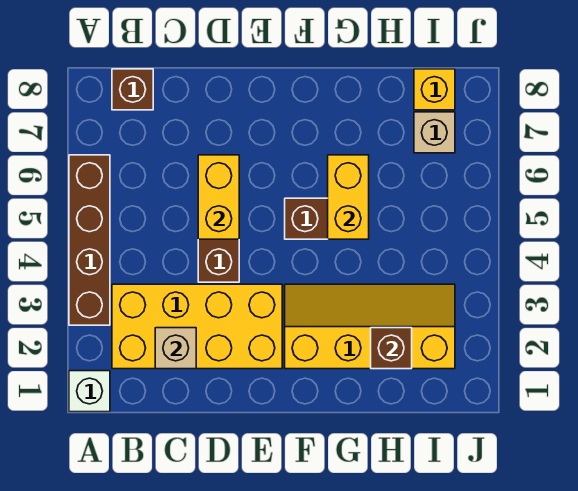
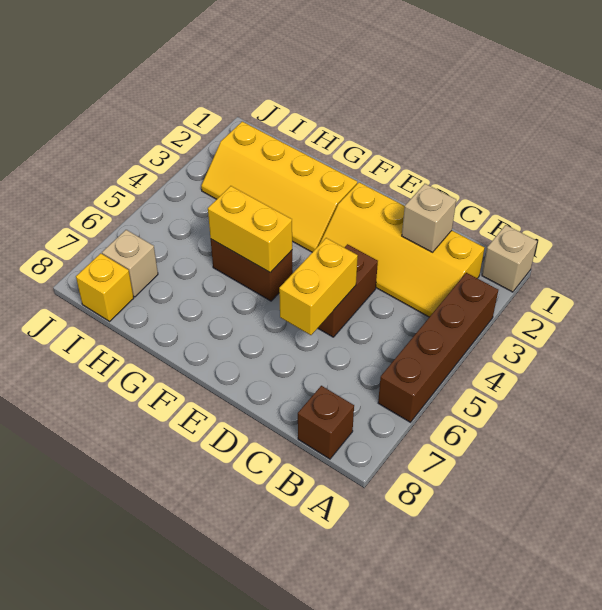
white brick A1 level 1 -> tan brick A1 level 1
yellow brick B2:E3 level 1 -> yellow slope B2:E3 level 1 top 2
yellow brick G5:G6 level 2 -> yellow brick F5:G5 level 2
brown brick H2 level 2 -> none

